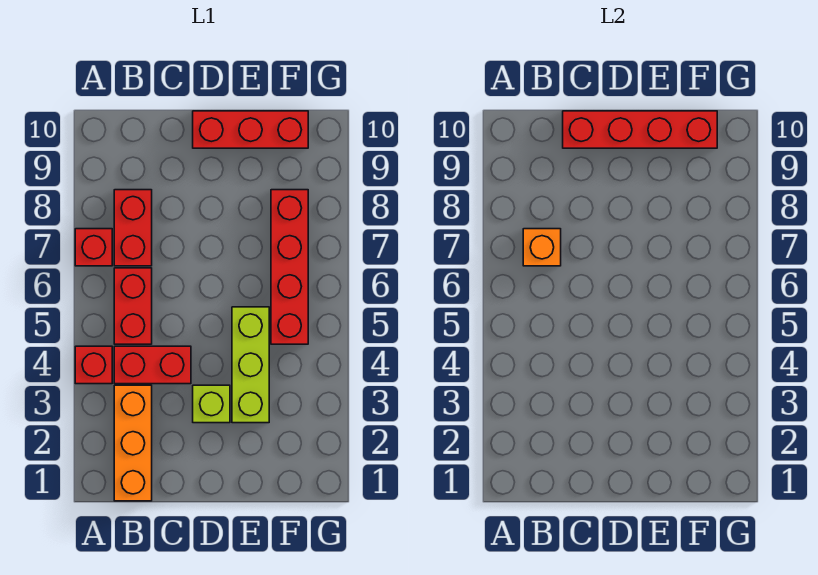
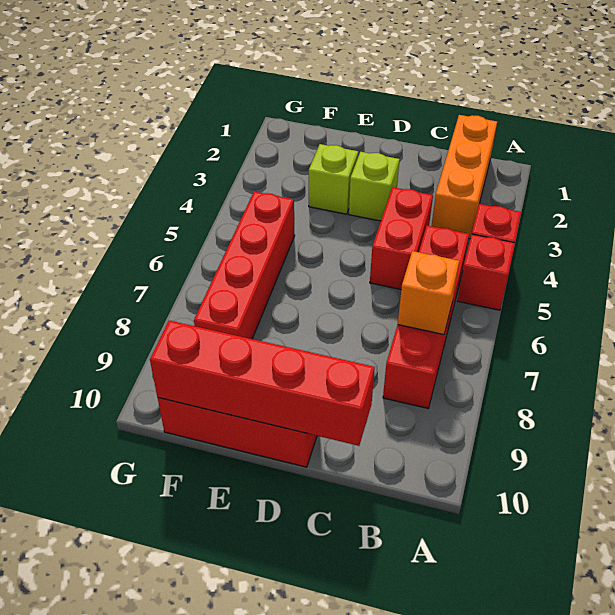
red brick A7 level 1 -> red brick A5 level 1
red brick B4:C4 level 1 -> red brick C4:C5 level 1
lime brick E3:E5 level 1 -> lime brick E3 level 1

